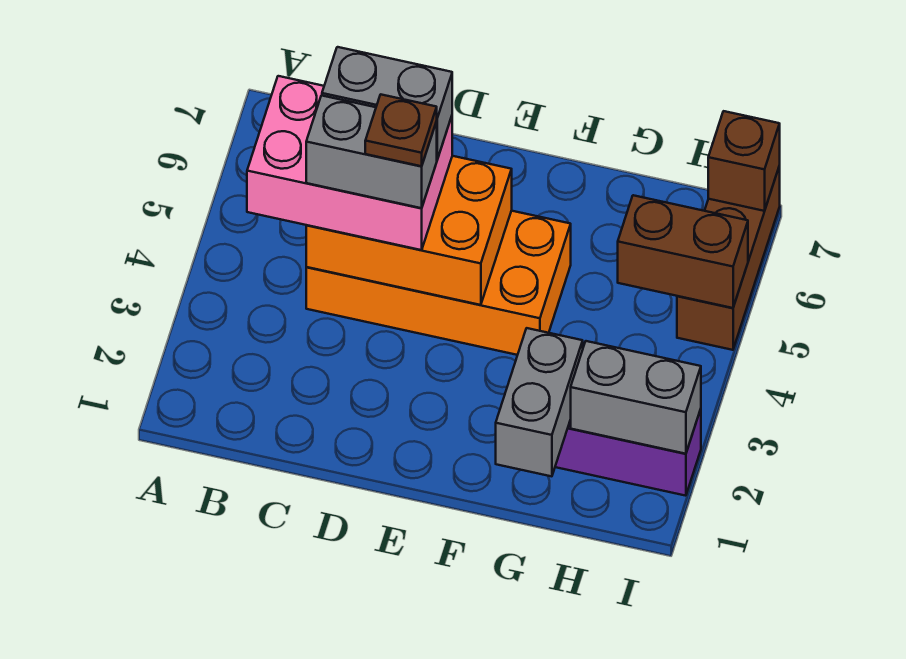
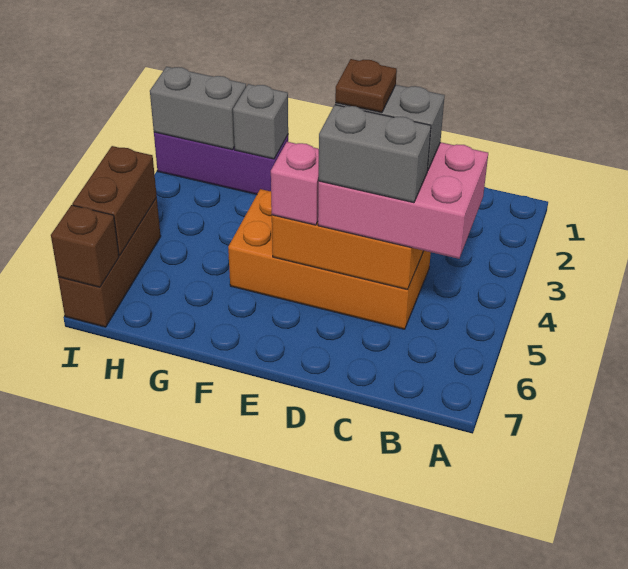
none -> pink brick E5 level 3
grey brick G1:G2 level 2 -> grey brick G2 level 2
brown brick H5:I5 level 2 -> brown brick I5:I6 level 2

